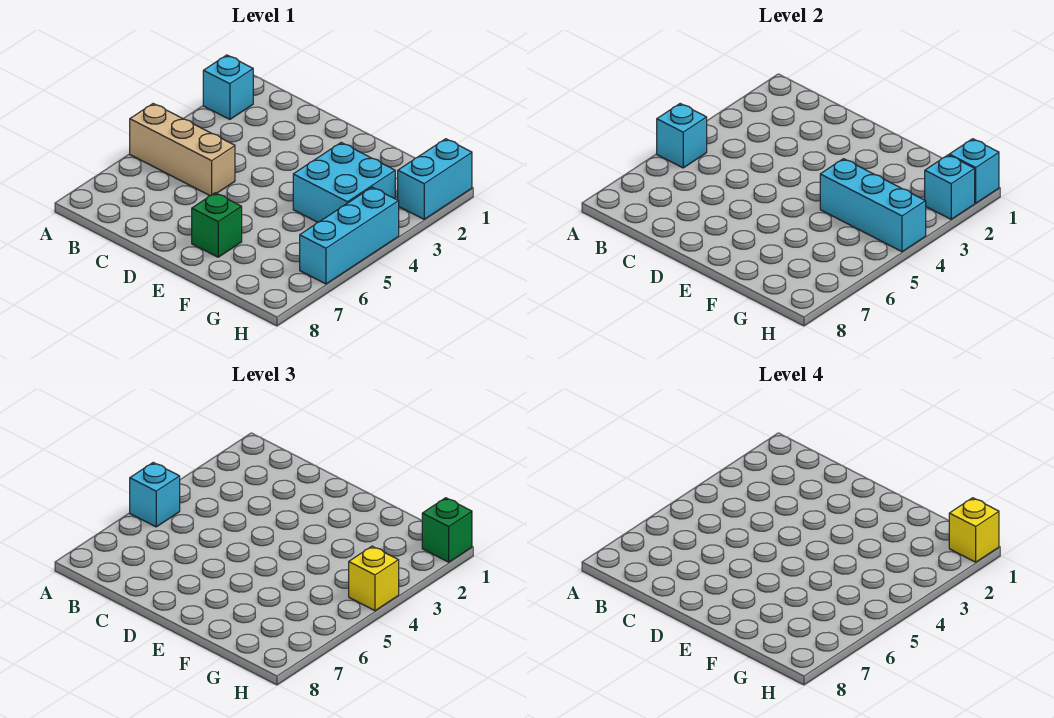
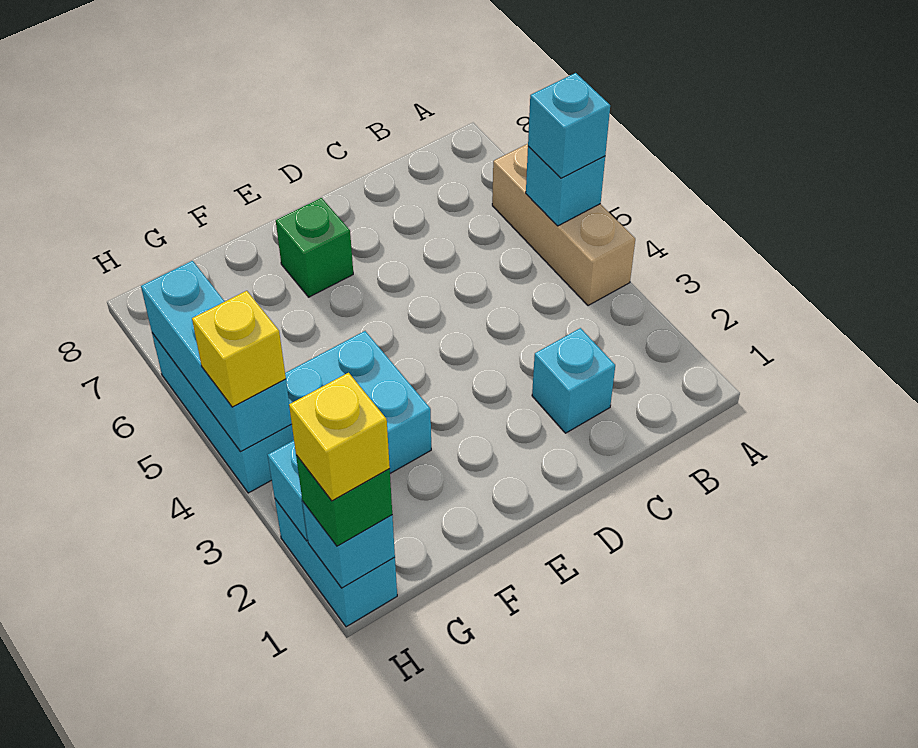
cyan brick A2 level 1 -> cyan brick C2 level 1
tan brick A5:C5 level 1 -> tan brick A4:A6 level 1
cyan brick F4:H4 level 2 -> cyan brick H4:H6 level 2

